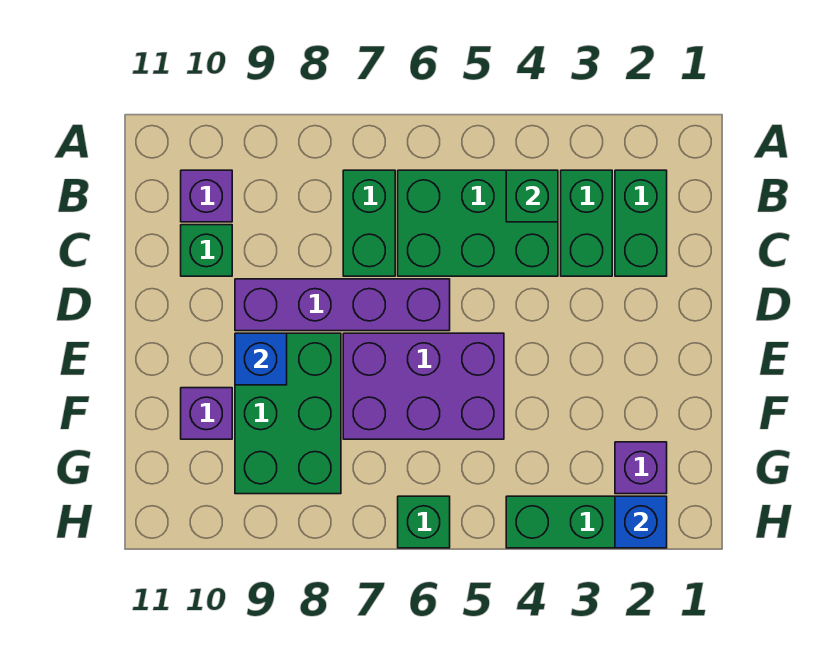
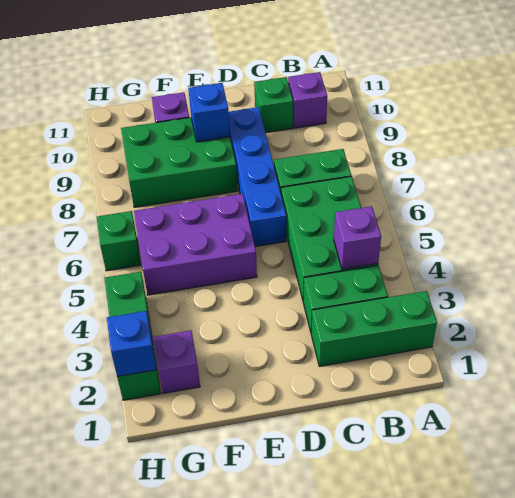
green brick B2:C2 level 1 -> green brick A2:C2 level 1
green brick B4 level 2 -> purple brick B4 level 2
purple brick D6:D9 level 1 -> blue brick D6:D9 level 1
purple brick E5:F7 level 1 -> purple brick E5:G6 level 1

